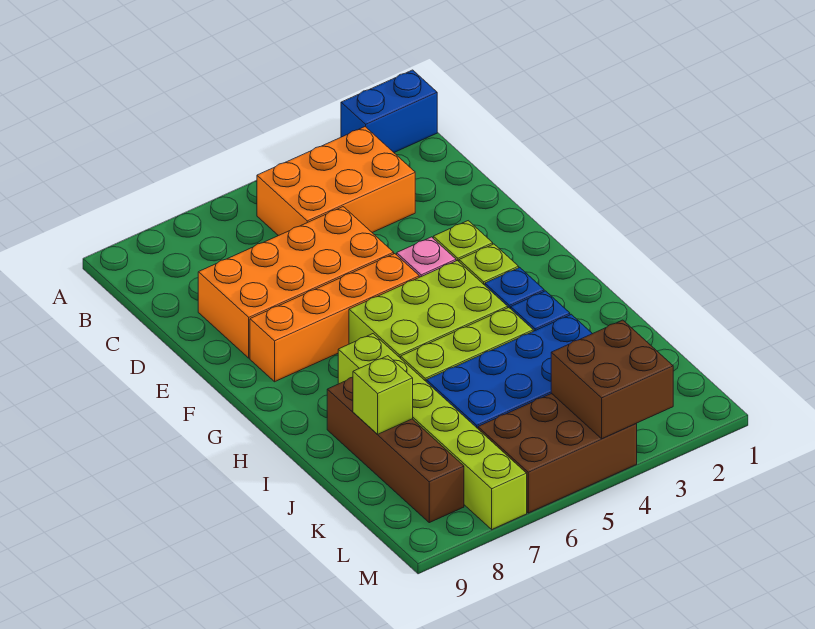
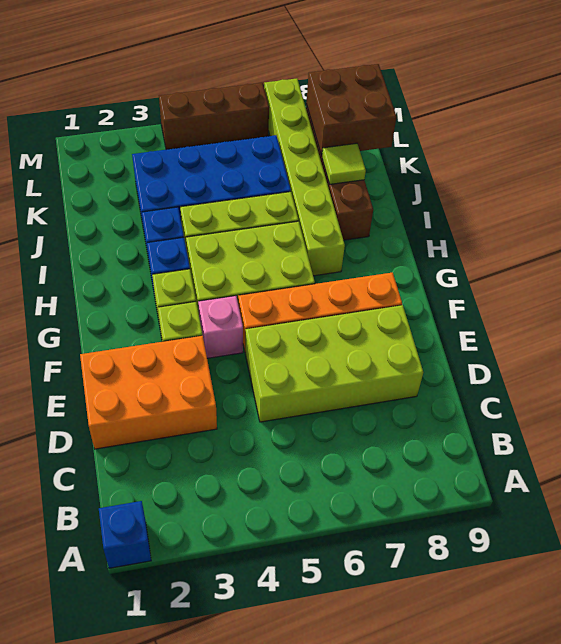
blue brick A1:A2 level 1 -> blue brick A1 level 1
orange brick B3:C5 level 1 -> orange brick D1:E3 level 1
orange brick D5:E8 level 1 -> lime brick D5:E8 level 1
lime brick J8 level 2 -> lime tile J8 level 2
brown brick L3:M4 level 2 -> brown brick K8:L9 level 2
brown brick L4:M6 level 1 -> brown brick M4:M6 level 1

